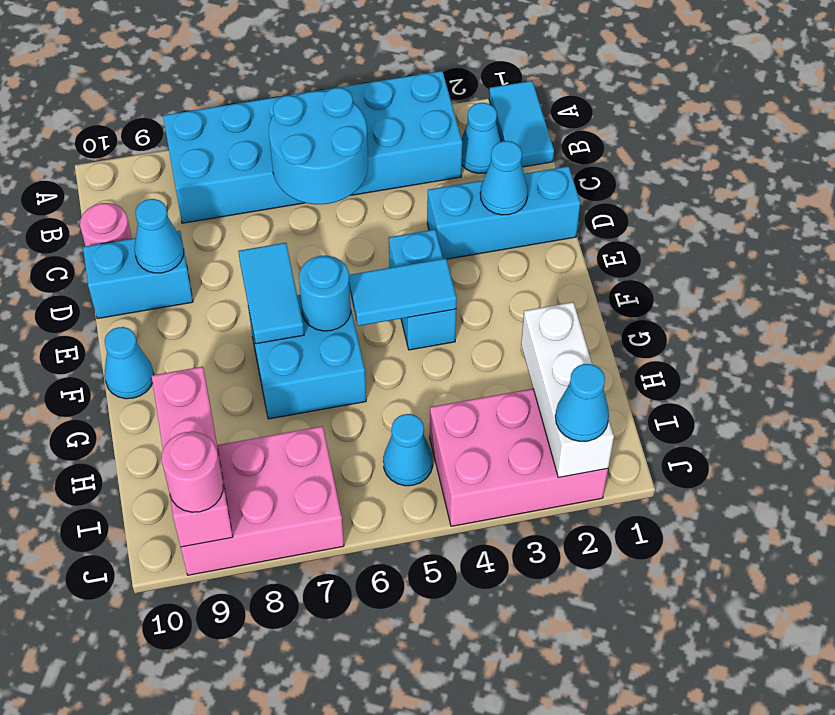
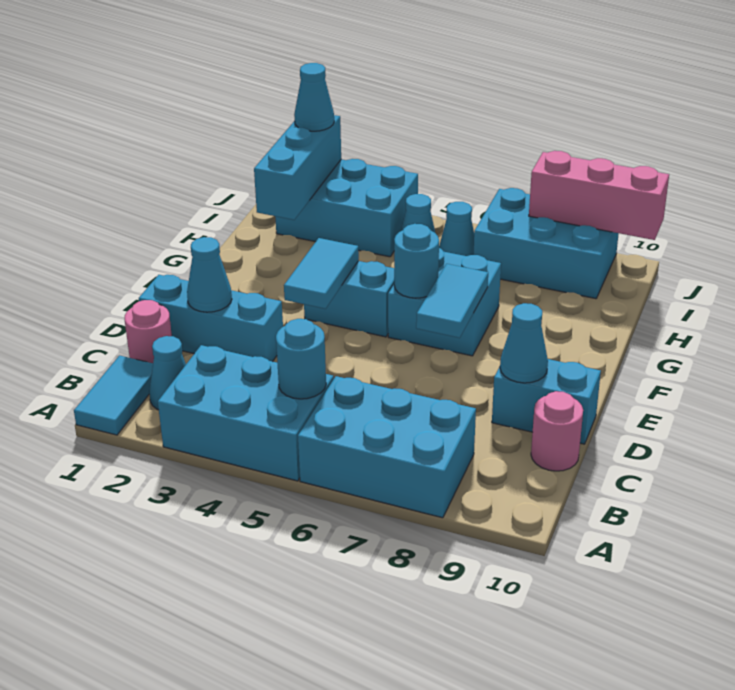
cyan round brick B5:C6 level 2 -> cyan round brick B5 level 2
cyan brick E4:F4 level 1 -> cyan brick F4:F5 level 1
cyan tile F4:F5 level 2 -> cyan tile E4:F4 level 2
cyan cone F10 level 1 -> cyan cone I6 level 1
white brick H2:J2 level 2 -> cyan brick H2:J2 level 2
pink brick H9:J9 level 2 -> pink brick J8:J10 level 2
pink brick I2:J4 level 1 -> cyan brick I2:J4 level 1
pink brick I7:J9 level 1 -> cyan brick I7:J9 level 1
pink round brick J9 level 3 -> pink round brick C1 level 1

